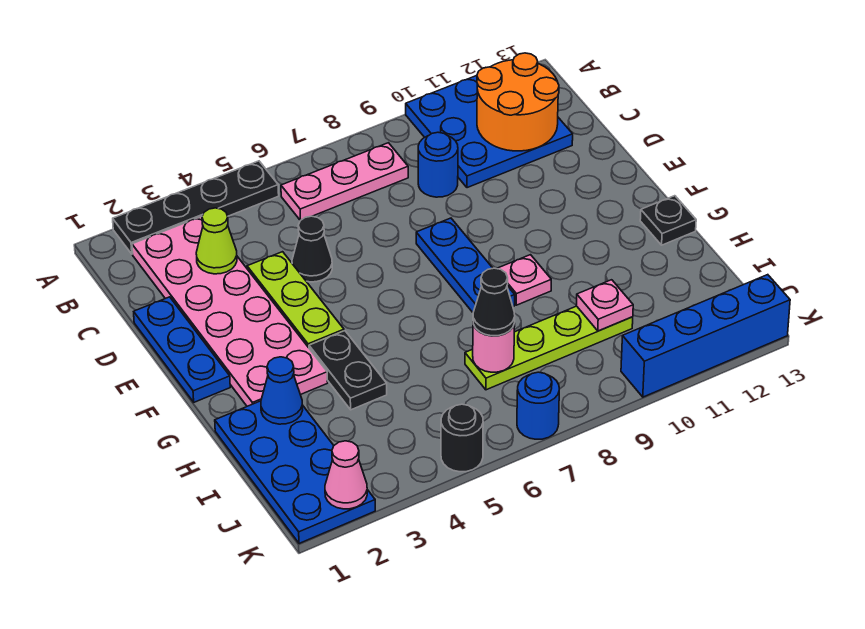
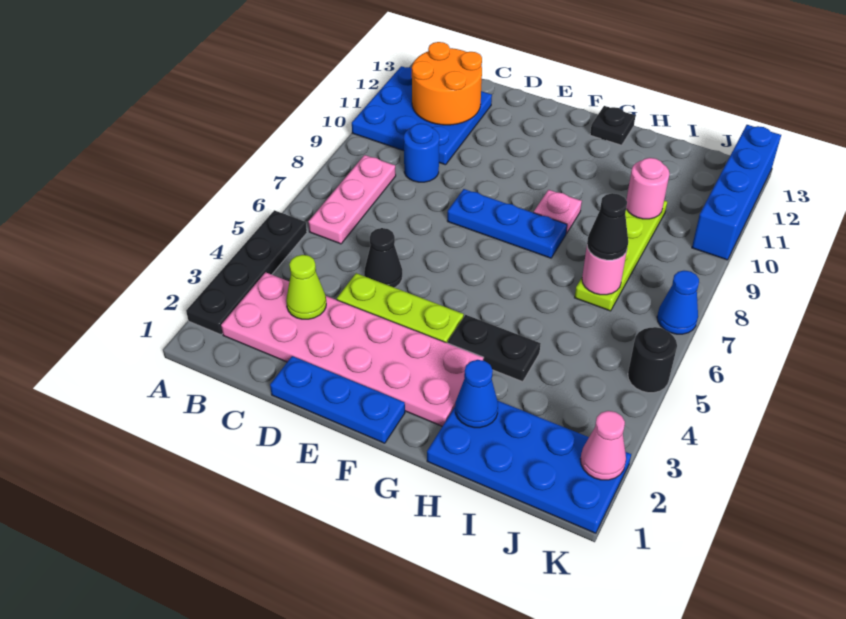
pink plate I10 level 2 -> pink round brick I10 level 2
blue round brick K7 level 1 -> blue cone K7 level 1

